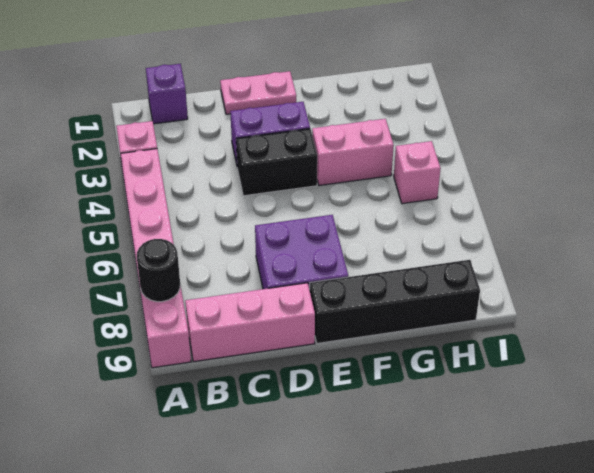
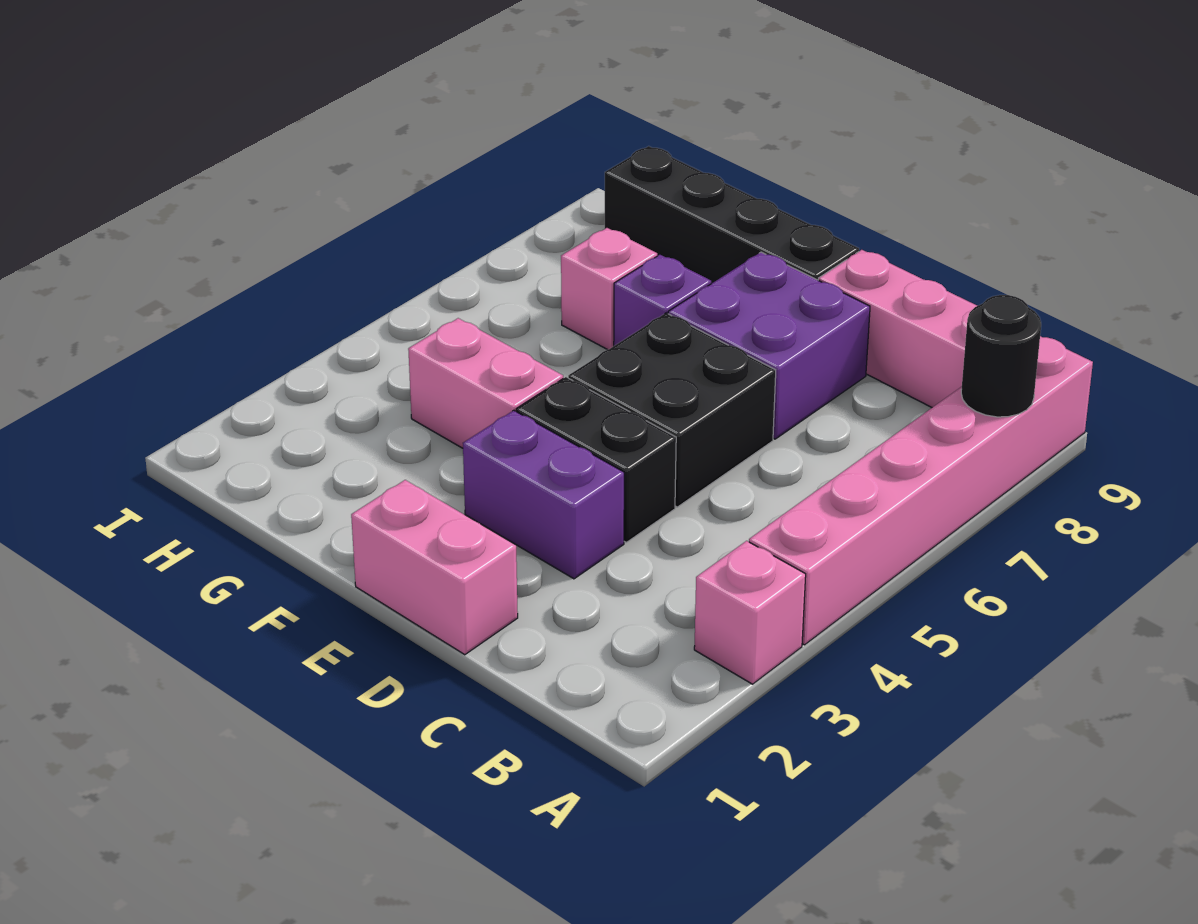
purple brick B1 level 1 -> purple brick F7 level 1
pink plate D1:E1 level 1 -> pink brick D1:E1 level 1
none -> black brick D5:E6 level 1
pink brick H5 level 1 -> pink brick G7 level 1

